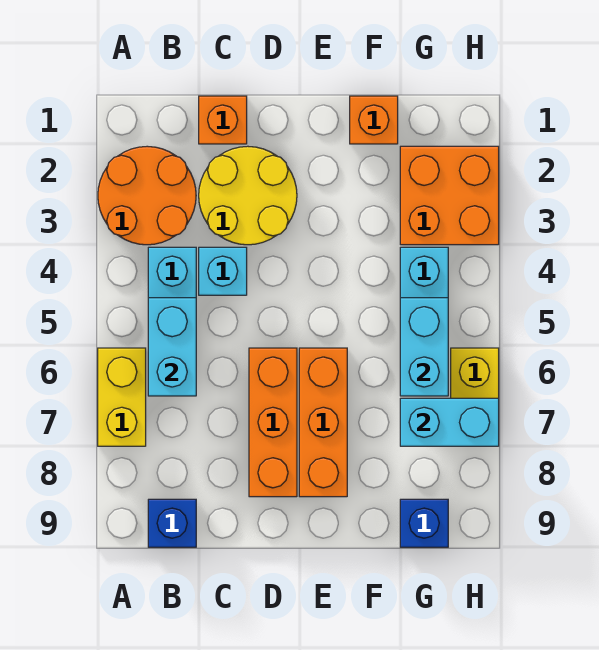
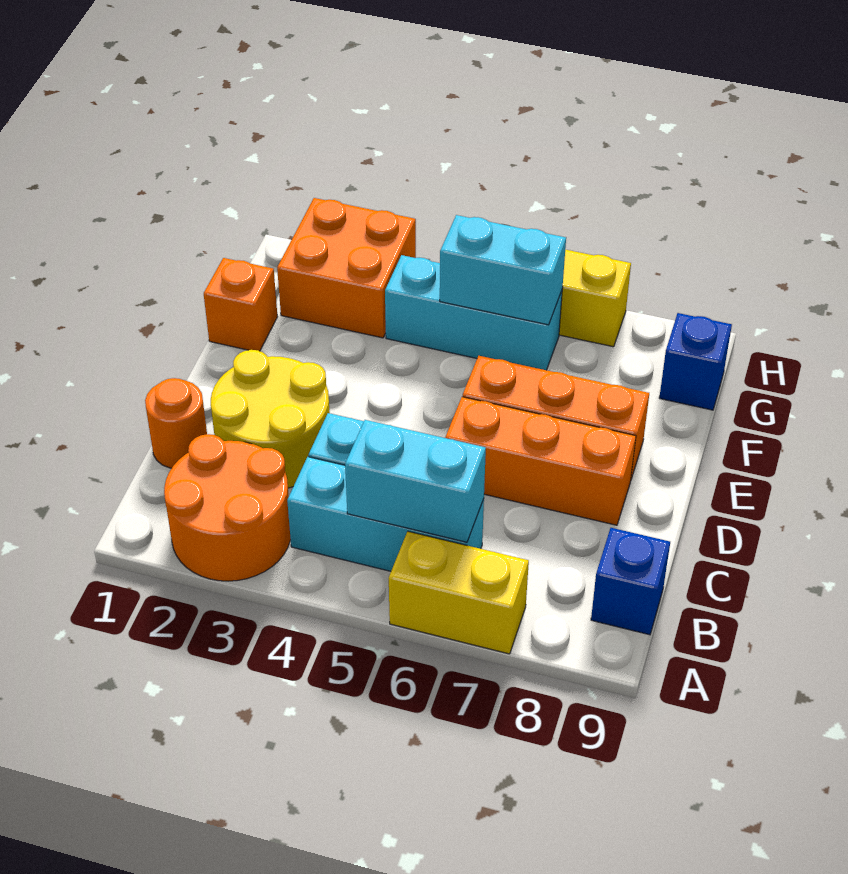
orange brick C1 level 1 -> orange round brick C1 level 1
cyan brick G7:H7 level 2 -> none

